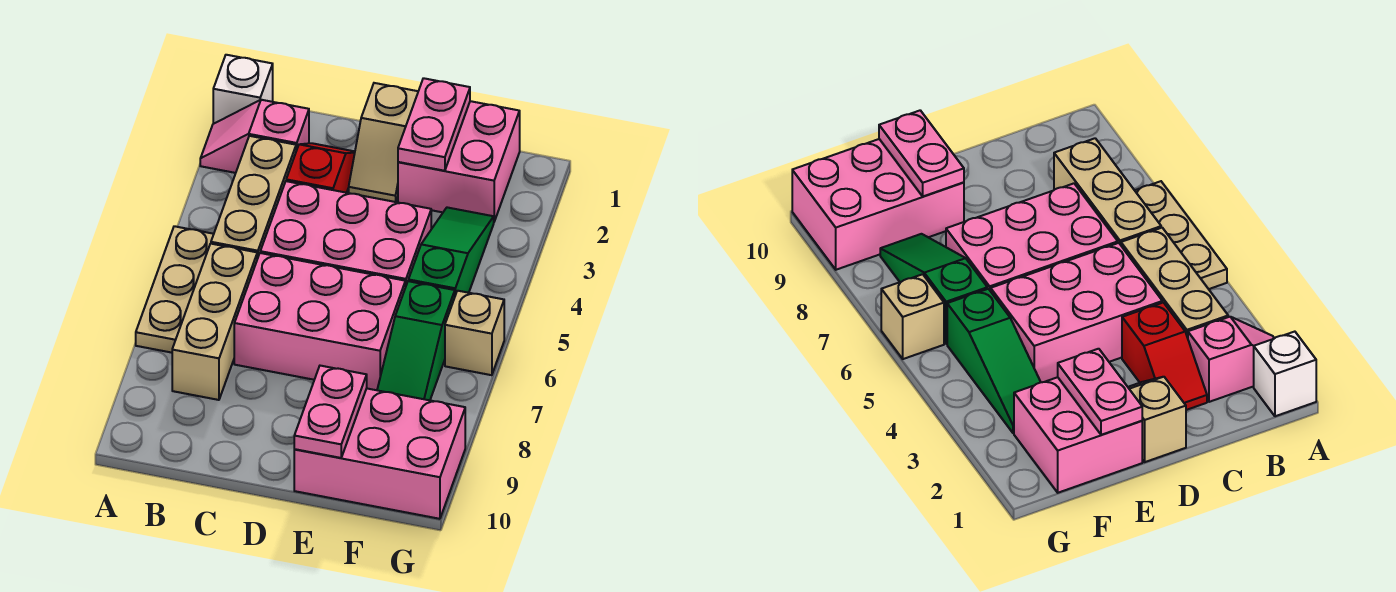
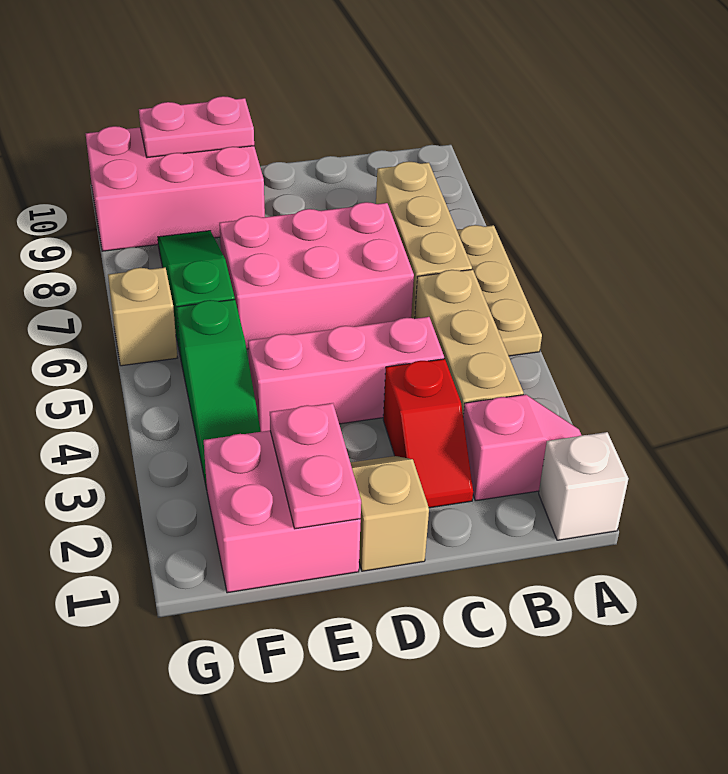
pink brick C4:E5 level 1 -> pink brick C4:E4 level 1
pink plate E9:E10 level 2 -> pink plate E10:F10 level 2

